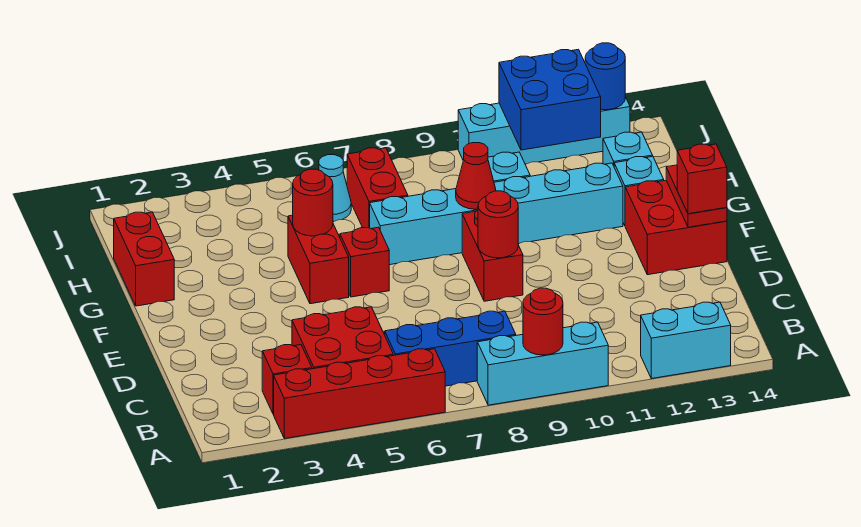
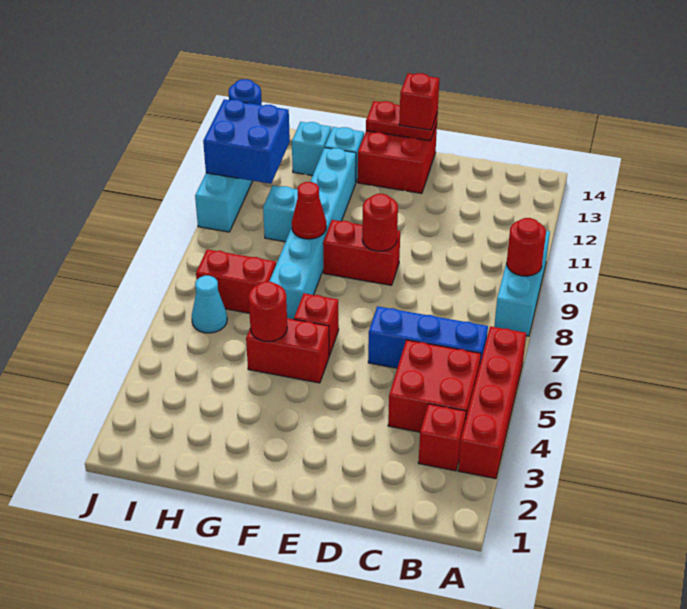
cyan brick A12:A13 level 1 -> none
blue brick B6:B8 level 1 -> blue brick B6:D6 level 1
red brick G1:H1 level 1 -> none

